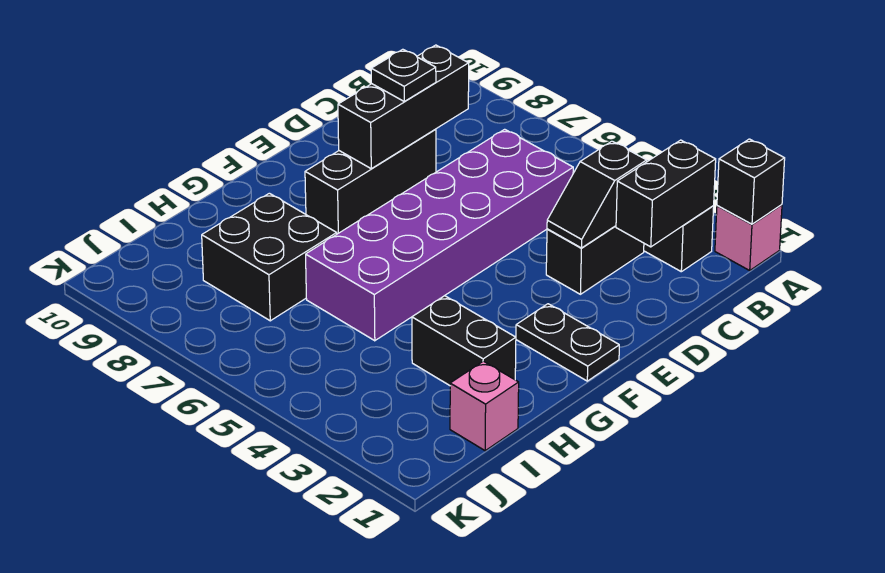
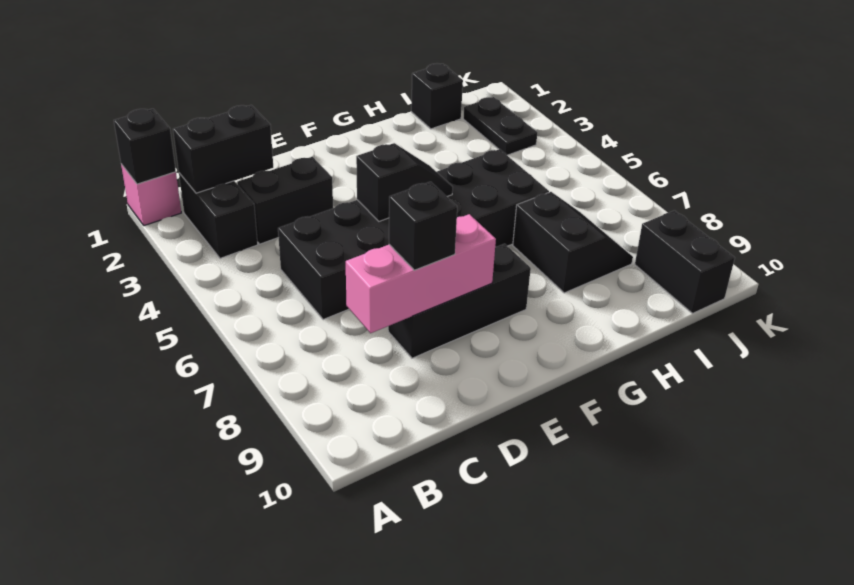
black slope C3:D3 level 2 top C -> black slope E5:F5 level 2 top E
purple brick C5:H6 level 1 -> black brick C5:H6 level 1
black brick C8:E8 level 2 -> pink brick C8:E8 level 2
black plate D8 level 3 -> black brick D8 level 3
black plate F1:F2 level 1 -> black plate J2:J3 level 1
black brick H2:H3 level 1 -> black brick J9:J10 level 1
black brick H7:I8 level 1 -> black slope H7:I8 level 1 top H
pink brick I1 level 1 -> black brick I1 level 1

